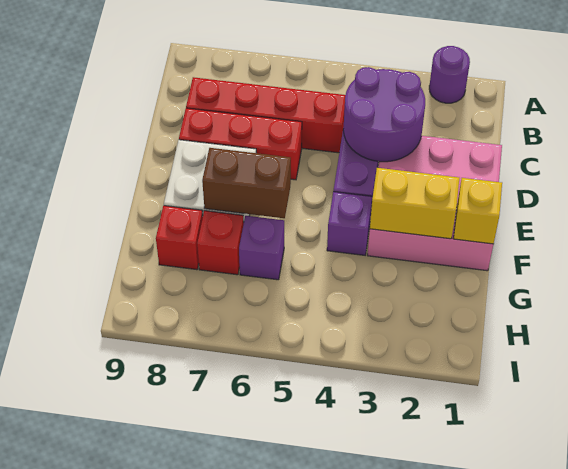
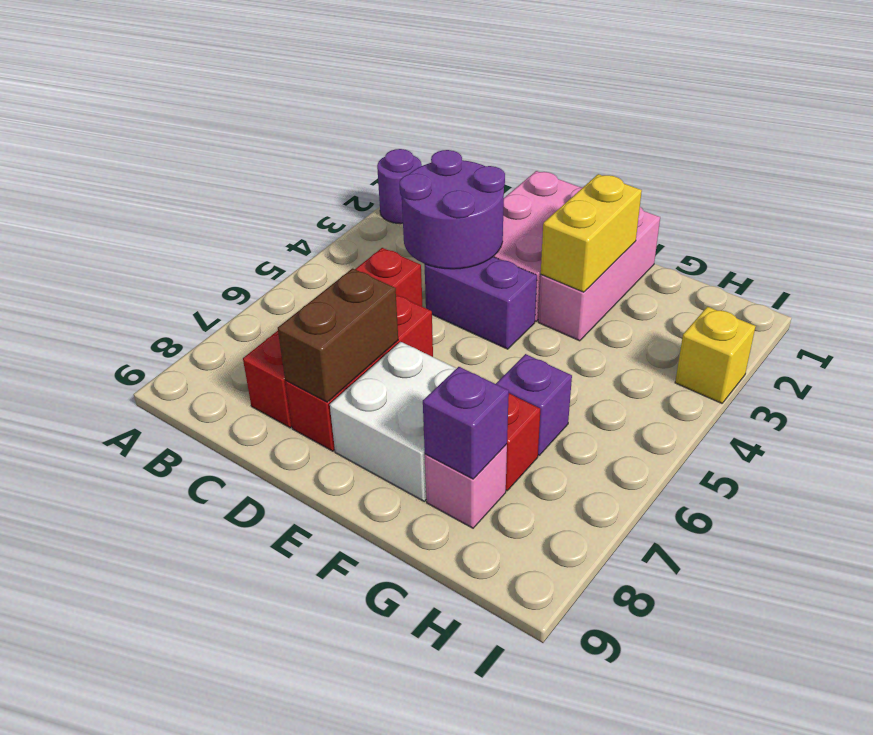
yellow brick F1 level 2 -> yellow brick I3 level 1
purple brick F4 level 1 -> purple brick G8 level 2
brown brick F6:F7 level 2 -> brown brick D7:D8 level 2
red brick G8 level 1 -> pink brick G8 level 1

